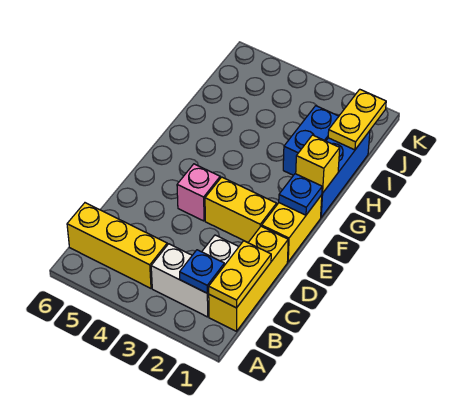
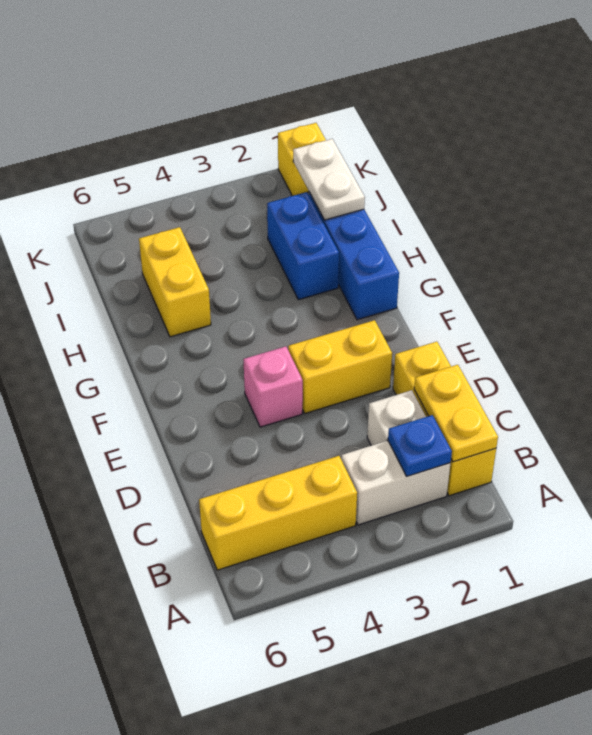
yellow brick E1:F1 level 1 -> yellow brick H5:I5 level 1
blue plate F1 level 2 -> none
yellow brick G1 level 2 -> yellow brick K1 level 1
yellow plate I1:J1 level 2 -> white plate I1:J1 level 2

